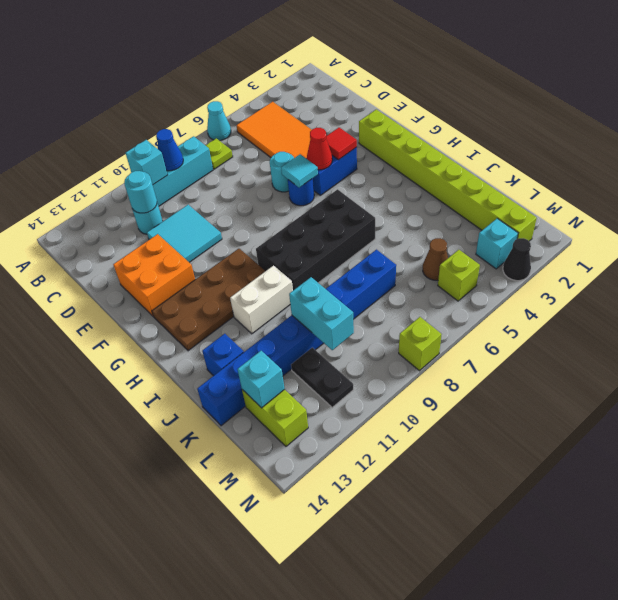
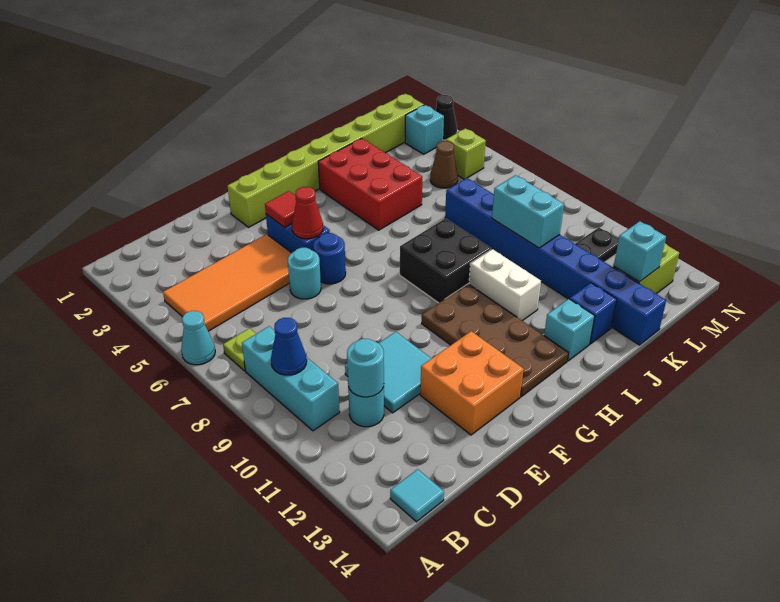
cyan brick B10 level 2 -> cyan brick I13 level 1
cyan tile F6 level 2 -> cyan tile B14 level 1
black brick H6:I9 level 1 -> black brick H8:I9 level 1
none -> red brick I3:J5 level 1
cyan brick K10:L10 level 2 -> cyan brick K9:K10 level 2
lime brick N8 level 1 -> none

